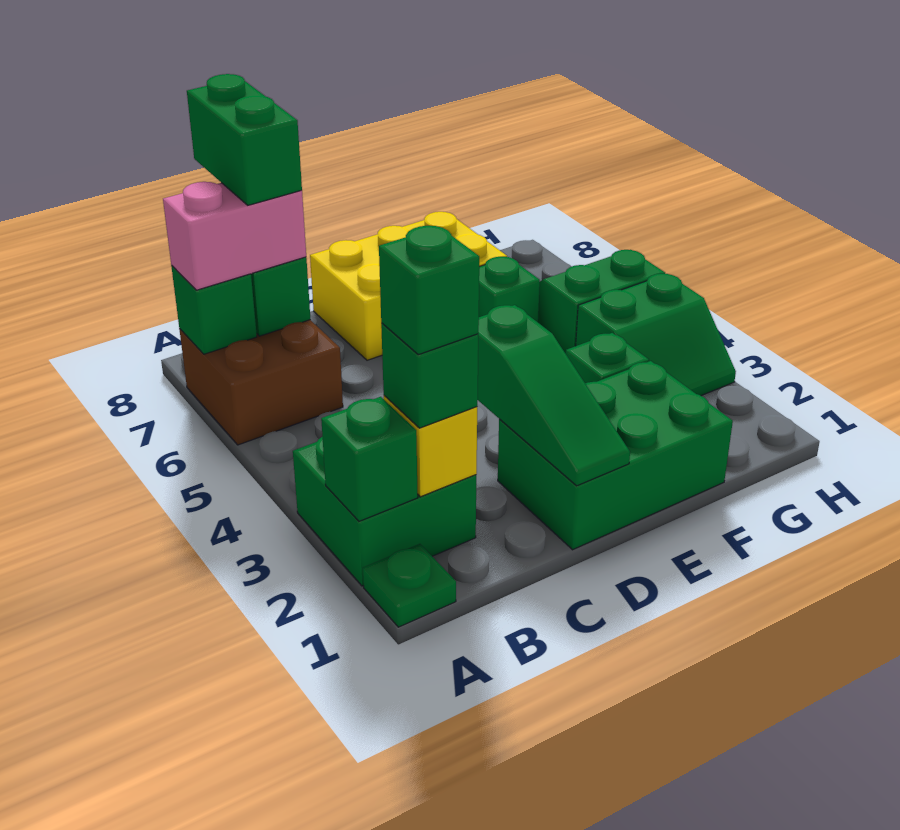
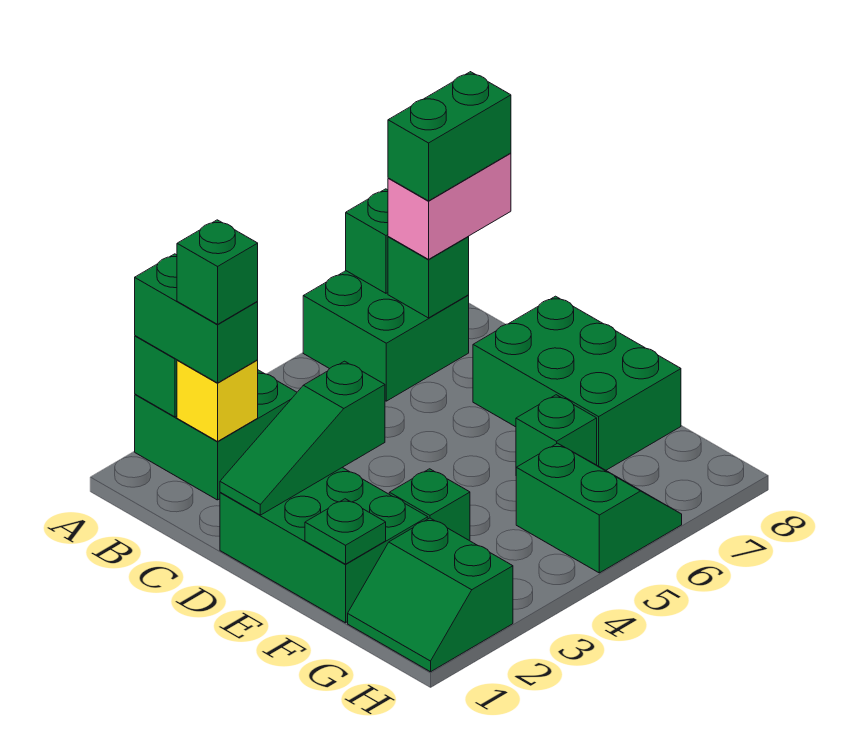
green plate A1 level 1 -> green plate F1 level 2
brown brick A6:B7 level 1 -> green brick A6:B7 level 1
pink brick A7:B7 level 3 -> pink brick B7:B8 level 3
green brick B2 level 3 -> green brick A2:B2 level 3
yellow brick D7:F8 level 1 -> green brick D7:F8 level 1
green slope G3:H4 level 1 top 4 -> green slope G1:H2 level 1 top 2

